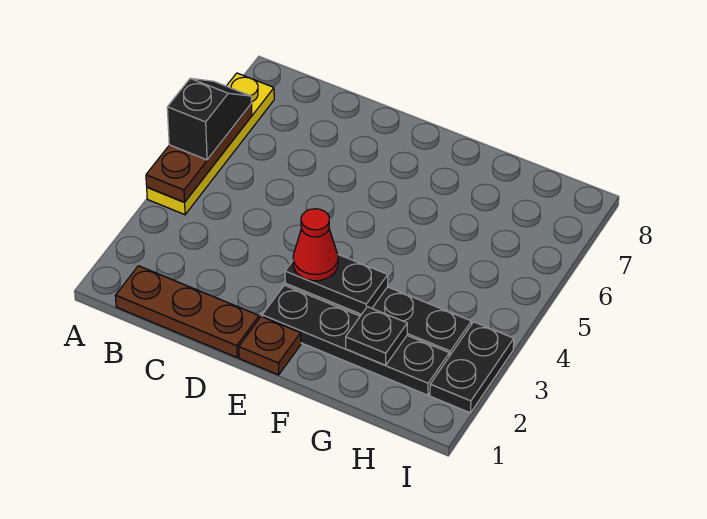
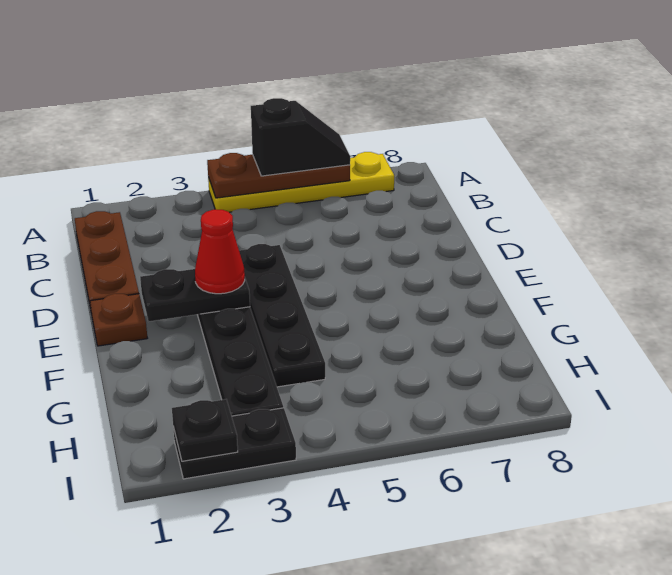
black plate E2:H2 level 1 -> black plate D4:G4 level 1
black plate E3:F3 level 2 -> black plate E2:E3 level 2
black plate G2 level 2 -> black plate I2 level 2

